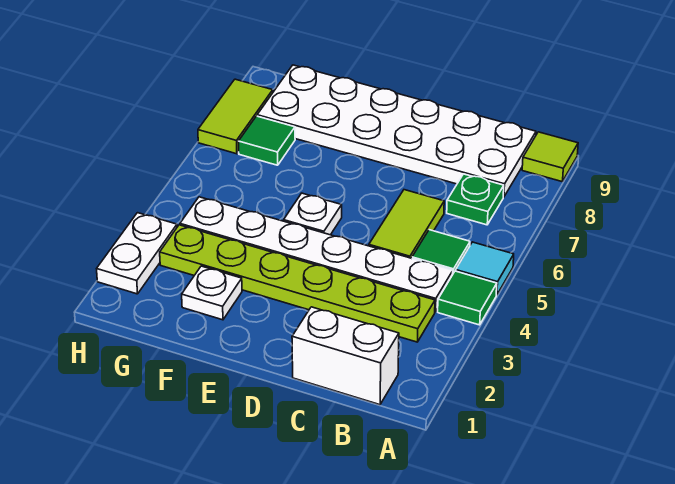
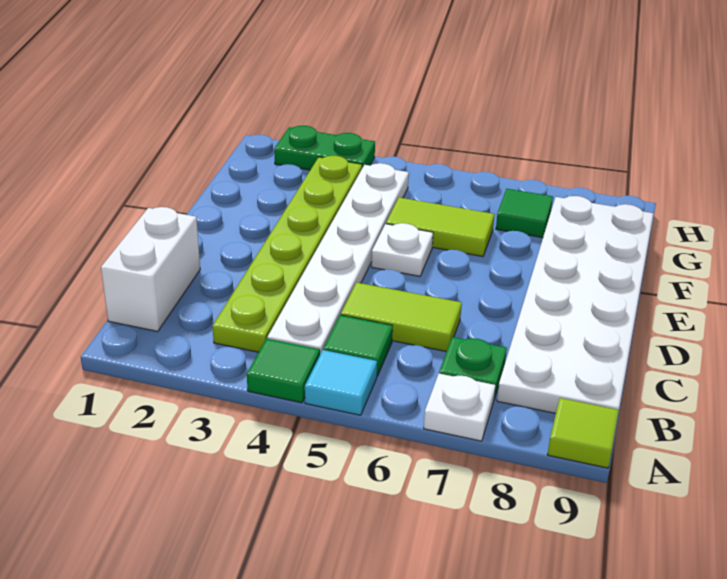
white plate F2 level 1 -> white plate A7 level 1
white plate H2:H3 level 1 -> green plate H2:H3 level 1
lime tile H7:H8 level 1 -> lime tile F5:F6 level 1

